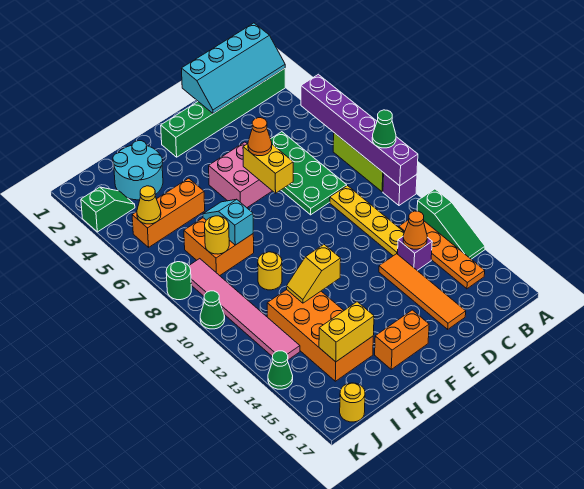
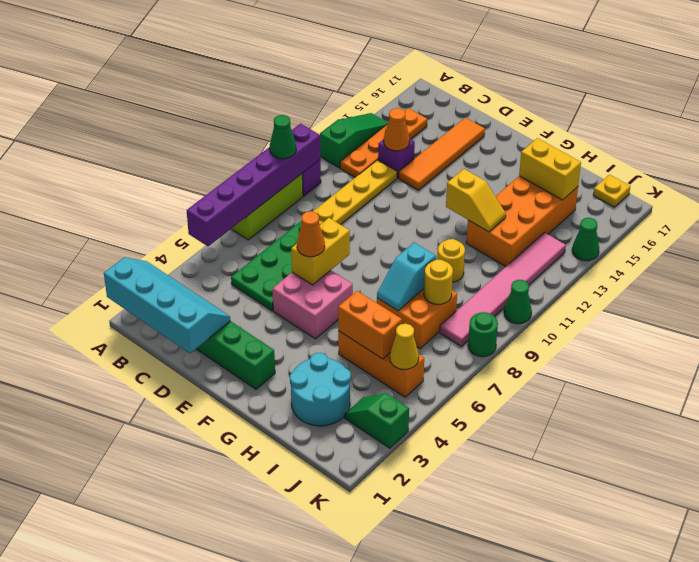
orange brick F16:G16 level 1 -> orange brick H5:I5 level 2
yellow round brick J17 level 1 -> yellow plate J17 level 1

